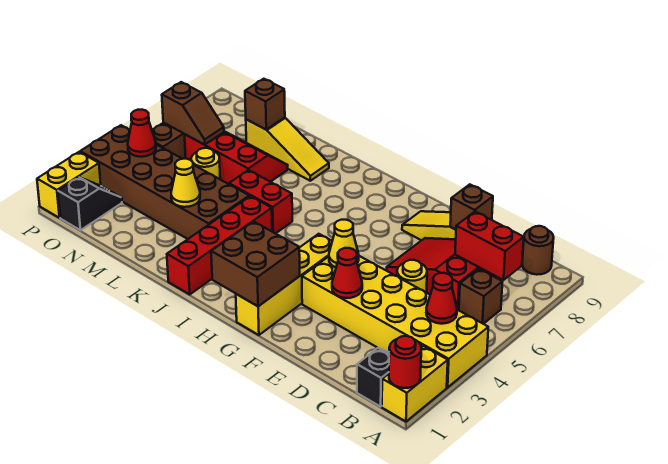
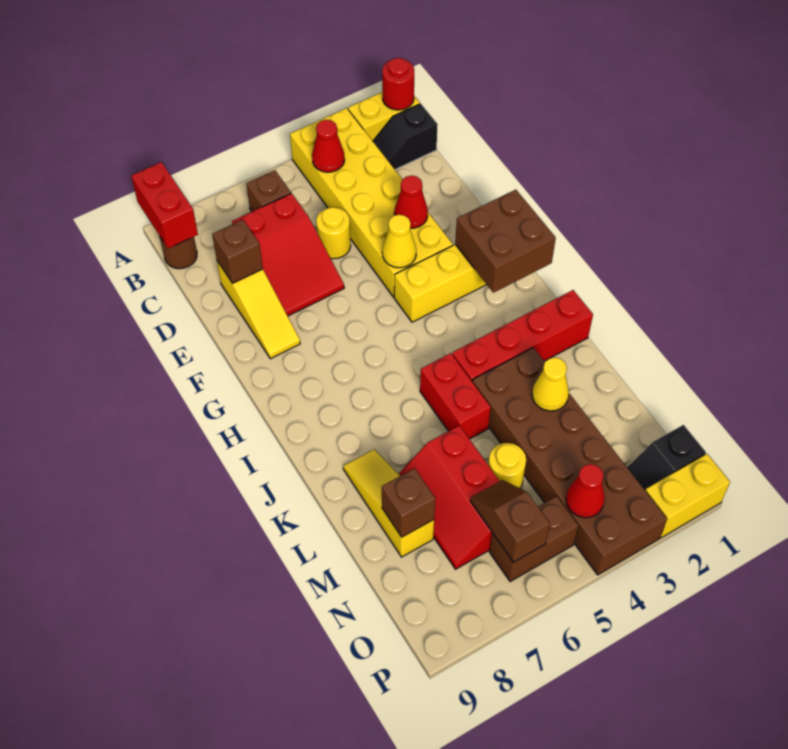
red brick B7:C7 level 2 -> red brick A9:B9 level 2

